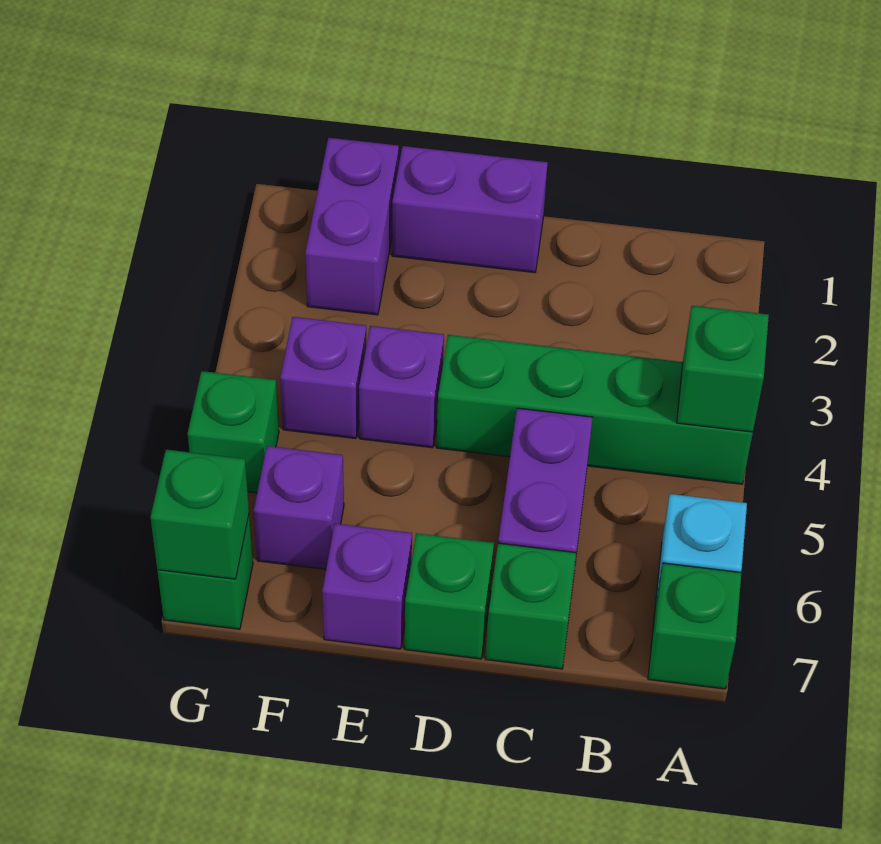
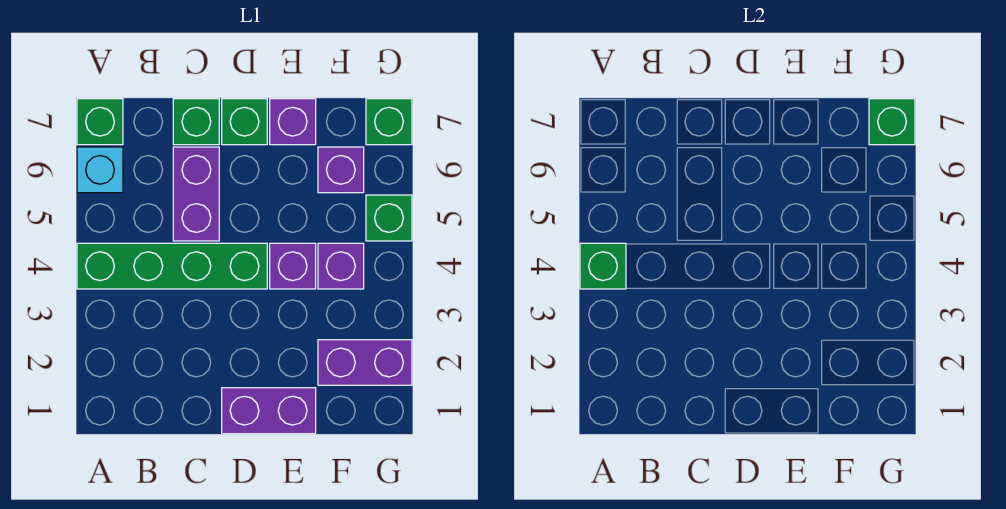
purple brick F1:F2 level 1 -> purple brick F2:G2 level 1

